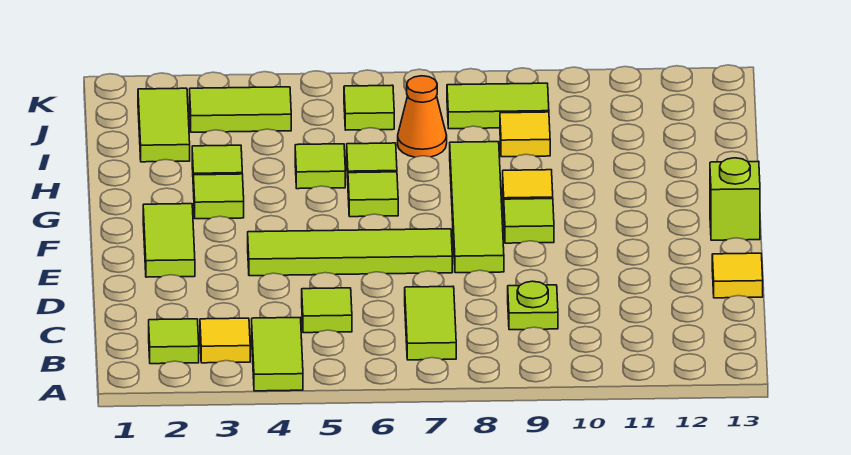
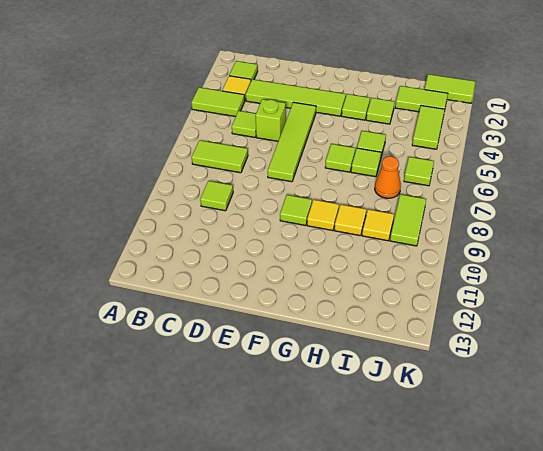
lime plate C9 level 1 -> lime tile C9 level 1
yellow tile D13 level 1 -> yellow tile H9 level 1
lime tile E2:F2 level 1 -> lime tile J1:K1 level 1
lime tile E8:H8 level 1 -> lime tile C3:F3 level 1
lime brick F13 level 1 -> lime brick D5 level 1

